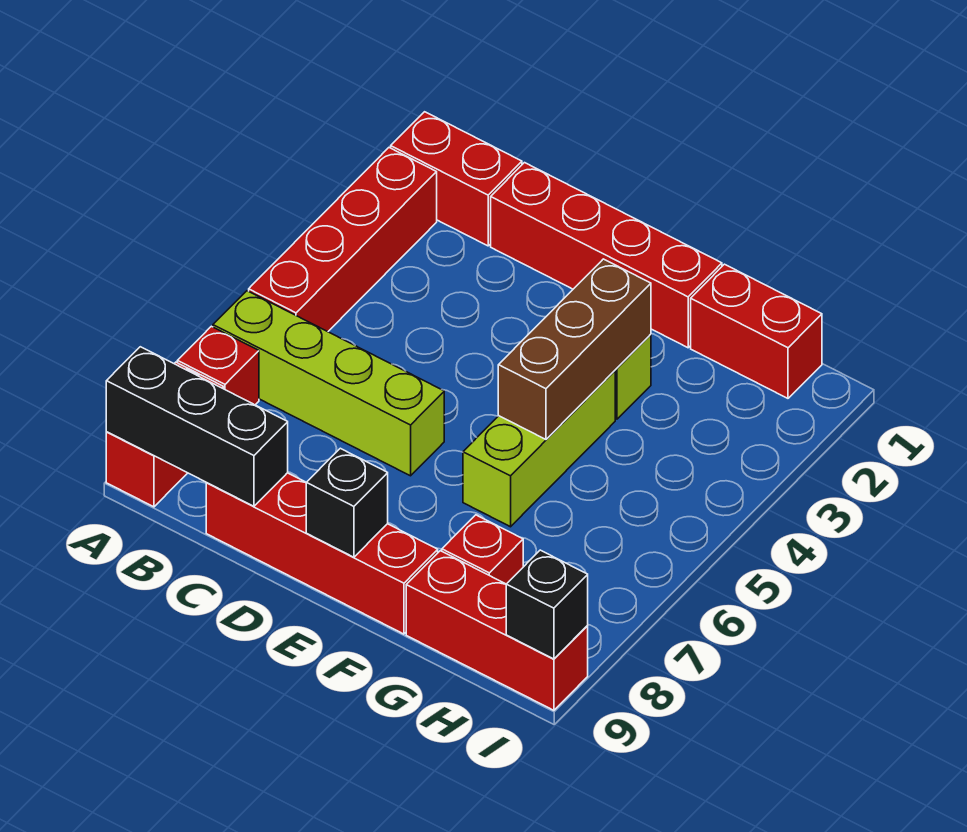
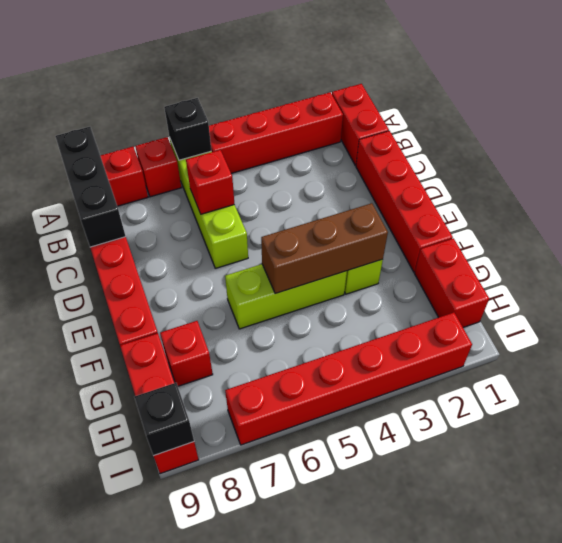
none -> red brick C6 level 2
black brick E9 level 2 -> black brick A6 level 2
none -> red brick I2:I7 level 1

